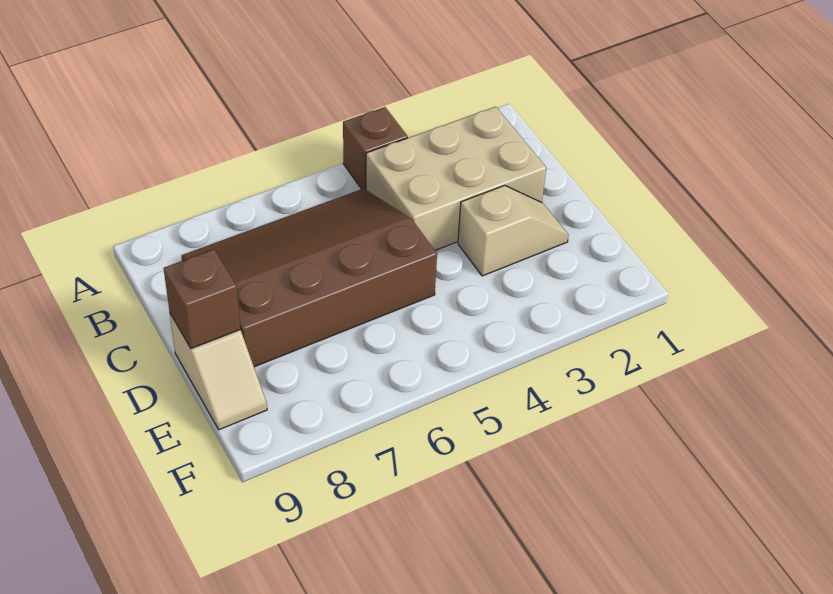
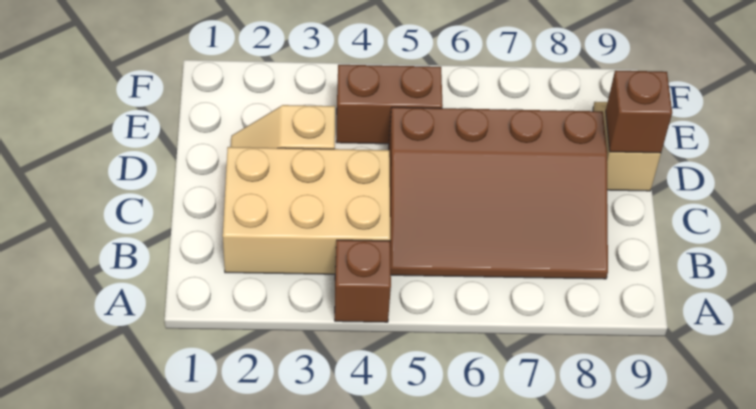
none -> brown brick E4:E5 level 1

